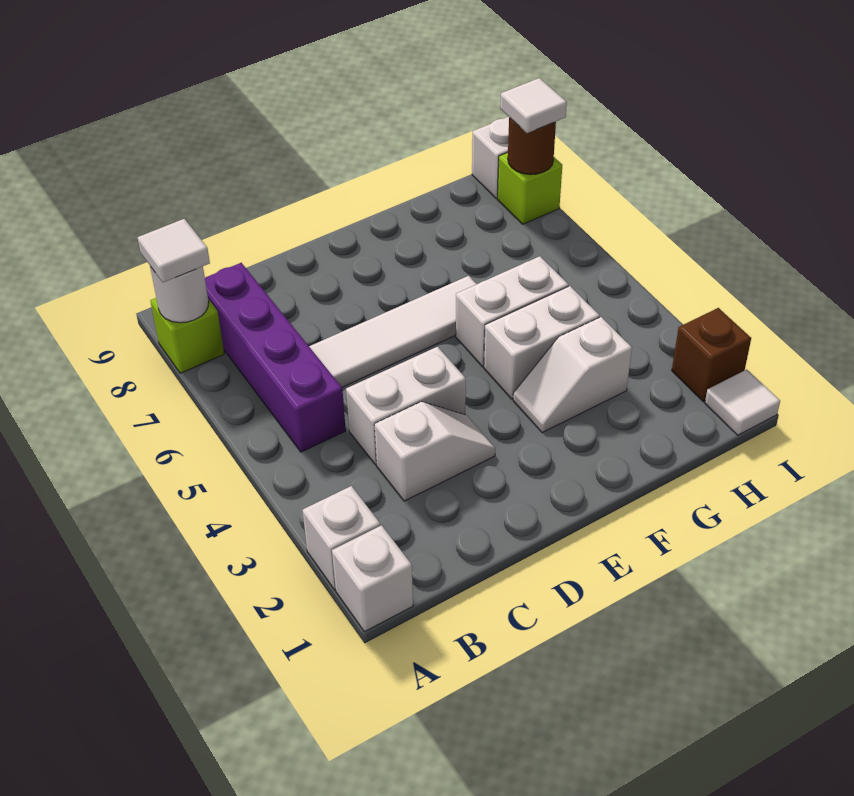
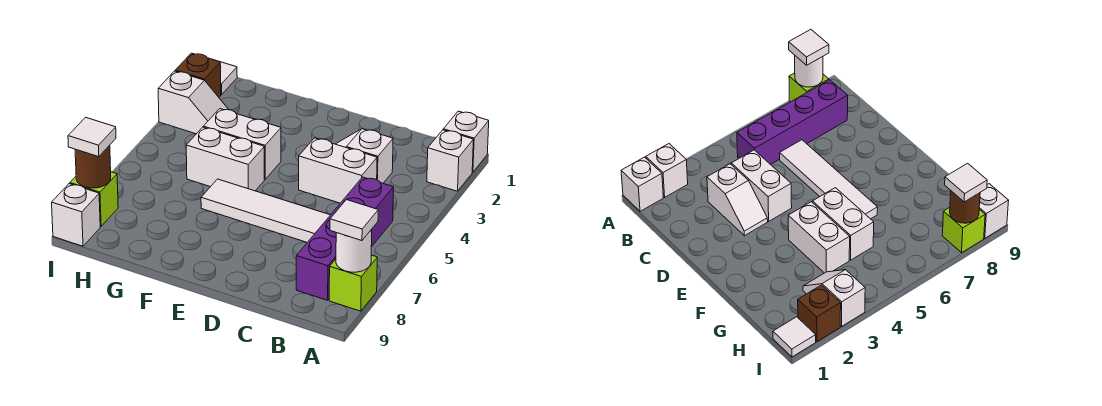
white slope F3:G3 level 1 top G -> white slope H3:I3 level 1 top I

